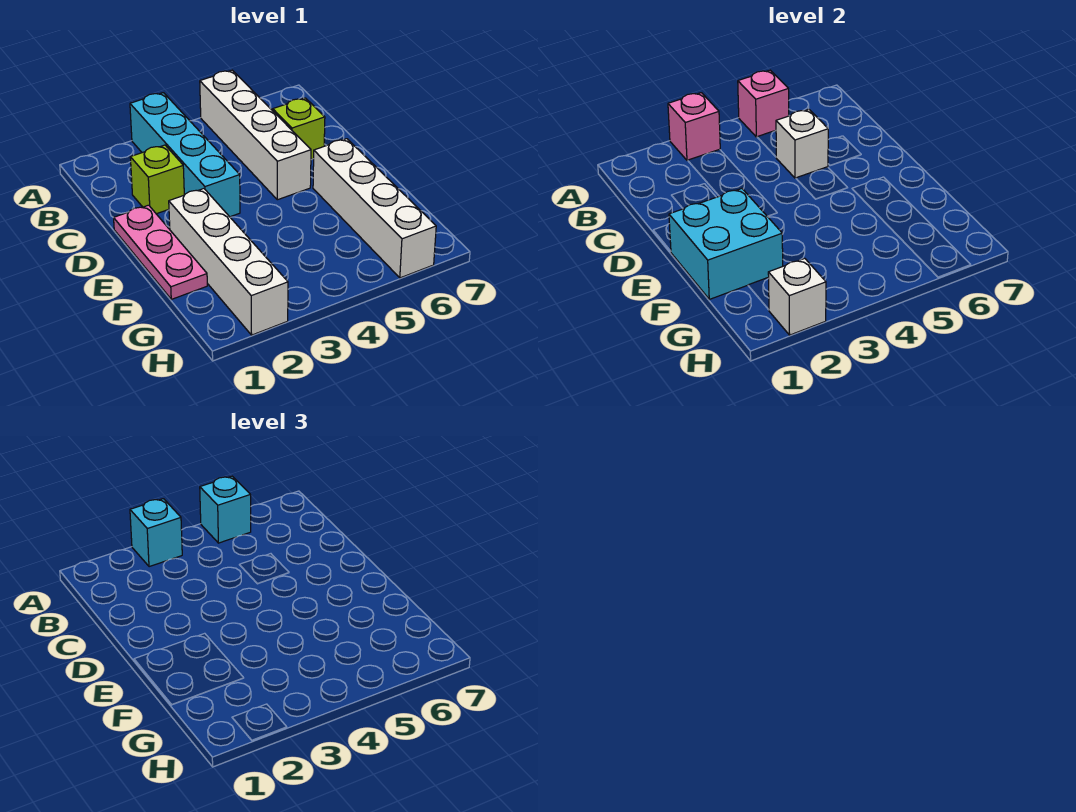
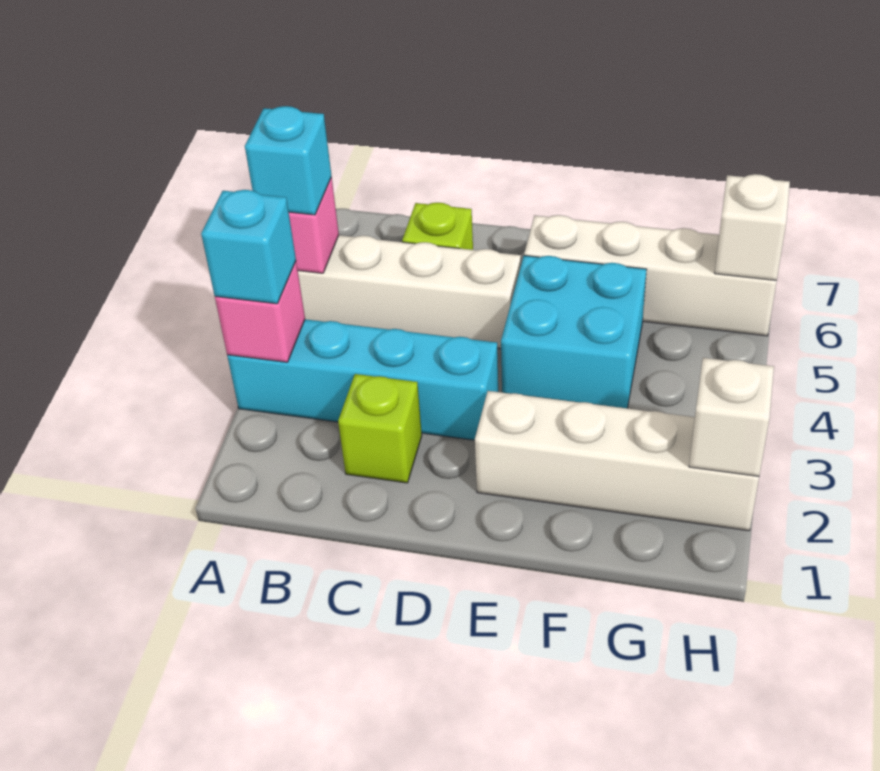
white brick C5 level 2 -> white brick H6 level 2
pink plate D1:F1 level 1 -> none
cyan brick E1:F2 level 2 -> cyan brick E4:F5 level 1

